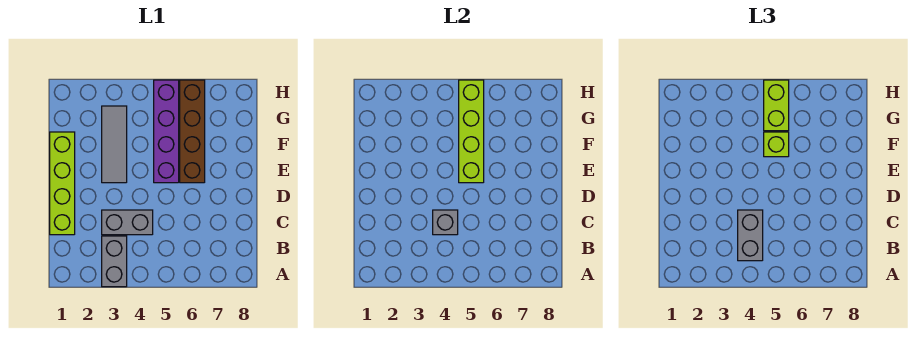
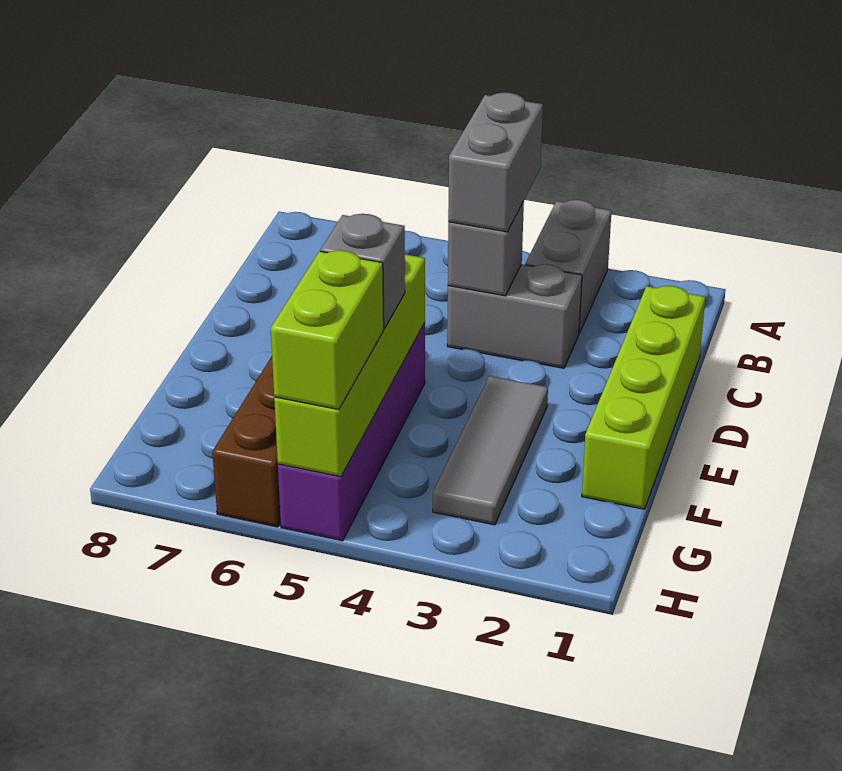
lime brick F5 level 3 -> grey brick F5 level 3

